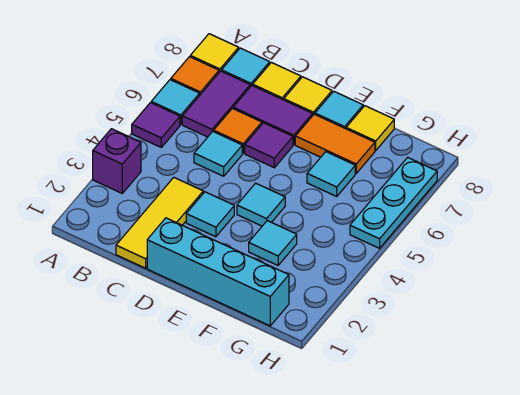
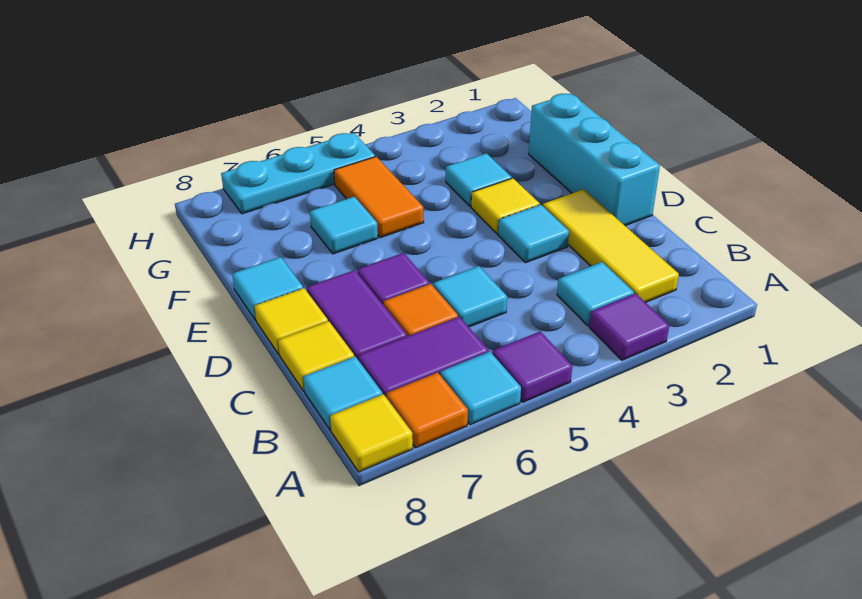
purple brick A3 level 1 -> purple tile A3 level 1
yellow tile C1:C3 level 1 -> yellow tile B2:D2 level 1
cyan brick D1:G1 level 1 -> cyan brick D1:F1 level 1
cyan tile E4 level 1 -> cyan tile B3 level 1
orange tile E7:F7 level 1 -> orange tile F5:G5 level 1
yellow tile F8 level 1 -> yellow tile E3 level 1

